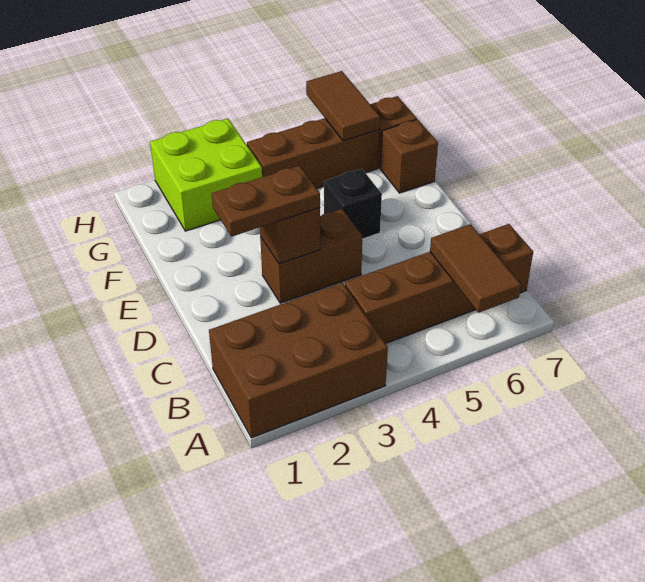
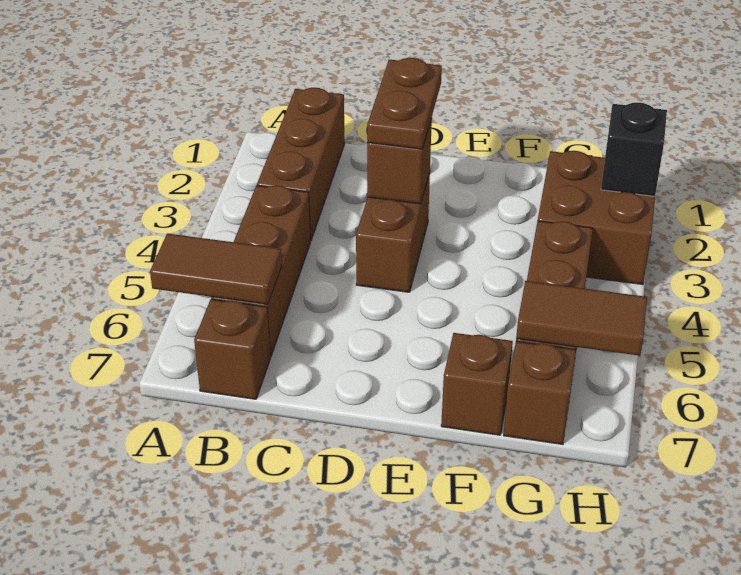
brown brick A1:B3 level 1 -> brown brick B1:B3 level 1
black brick E5 level 1 -> black brick H2 level 2
lime brick G2:H3 level 1 -> brown brick G2:H3 level 1

